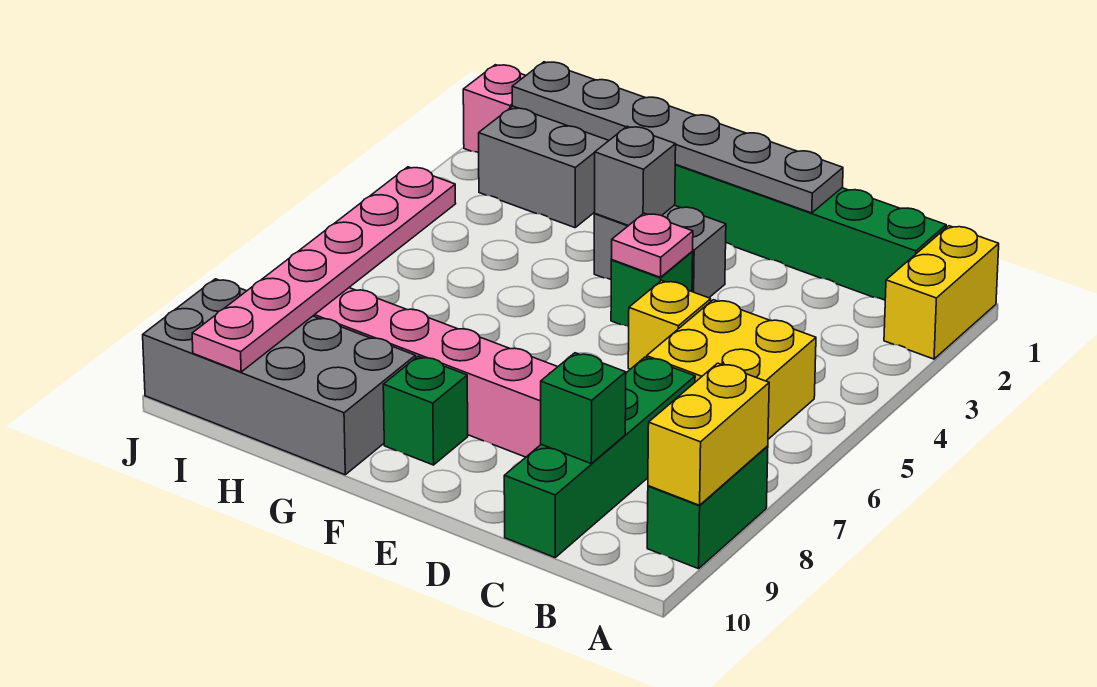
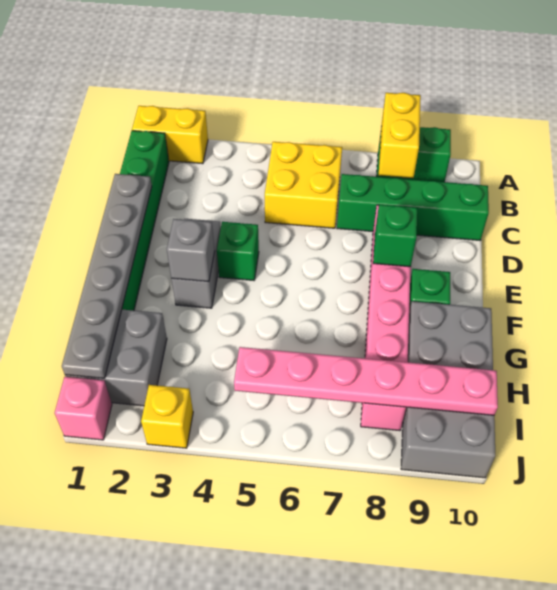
yellow brick A8:A9 level 2 -> yellow brick A8:B8 level 2
green brick C9 level 2 -> green brick E8 level 2
yellow brick D5 level 1 -> yellow brick J3 level 1
pink plate E4 level 2 -> none

